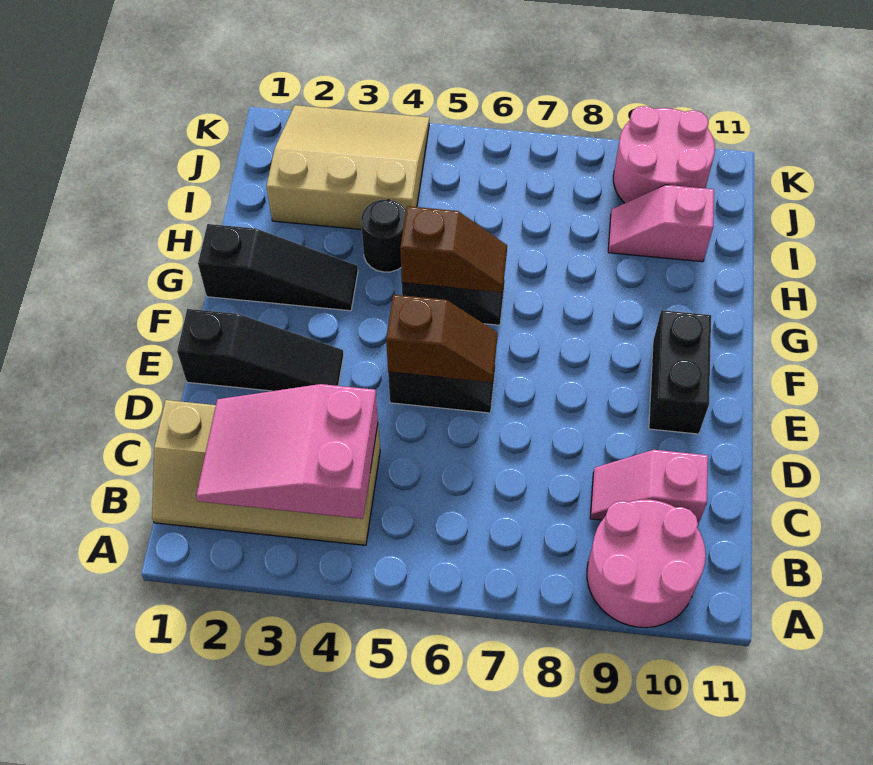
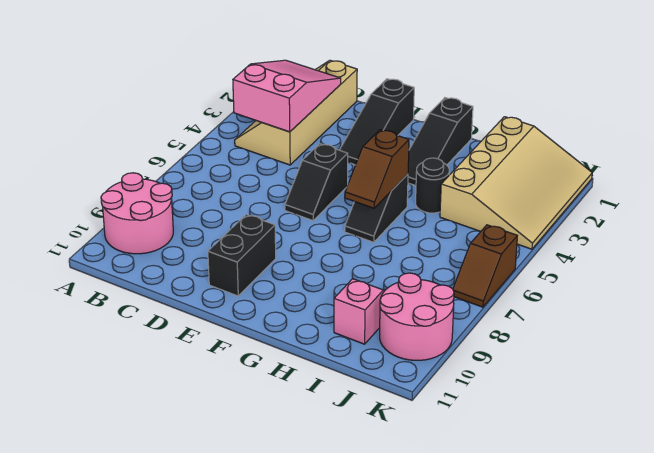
pink slope C9:C10 level 1 top 10 -> none
brown slope E5:E6 level 2 top 5 -> brown slope K6:K7 level 1 top 6
black brick E10:F10 level 1 -> black brick E9:E10 level 1
tan slope I2:K4 level 1 top I -> tan slope I1:K4 level 1 top I

